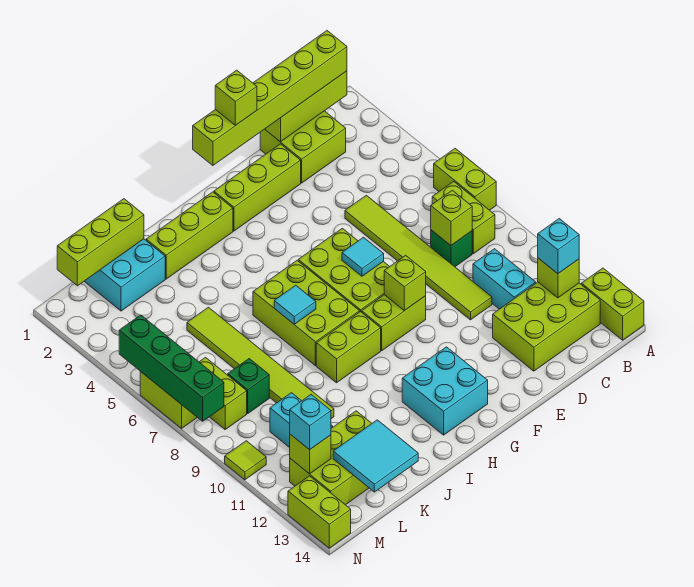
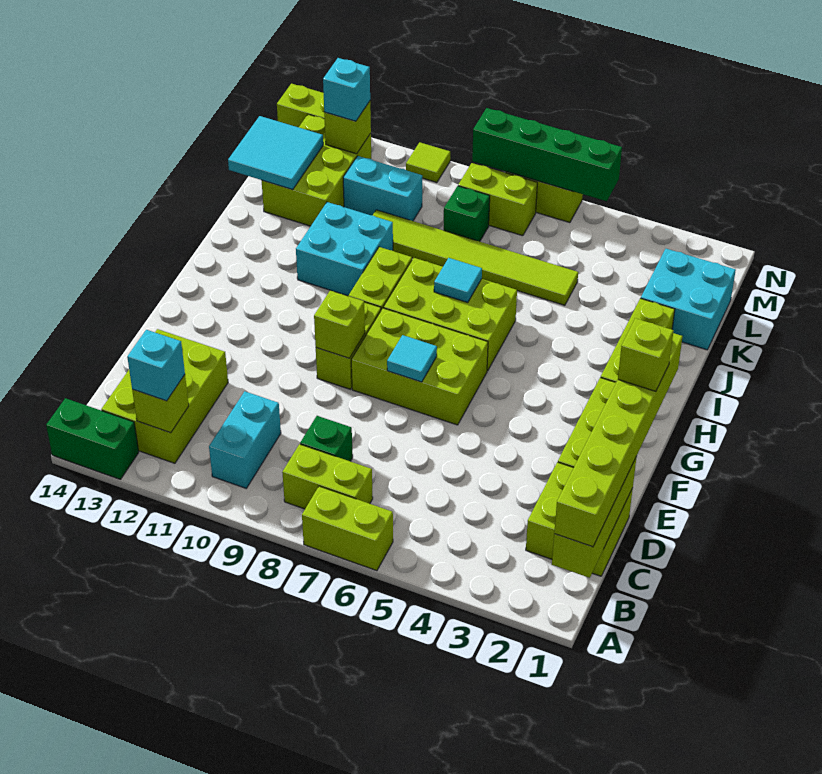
lime brick A13:A14 level 1 -> green brick A13:A14 level 1
lime brick C8 level 2 -> none
cyan brick C10:C11 level 1 -> cyan brick B10:C10 level 1
lime tile D5:D10 level 1 -> none
cyan brick G12:H13 level 1 -> cyan brick I10:J11 level 1
lime brick K1:M1 level 2 -> none

